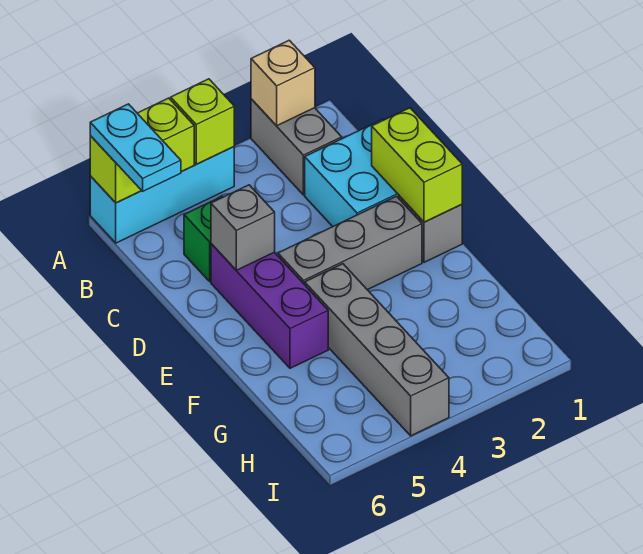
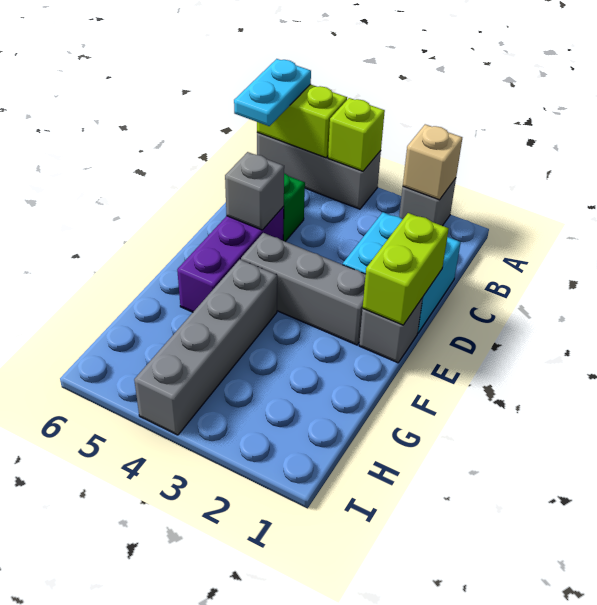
grey brick A2:B2 level 1 -> grey brick A2 level 1
cyan brick A4:A6 level 1 -> grey brick A4:A6 level 1

